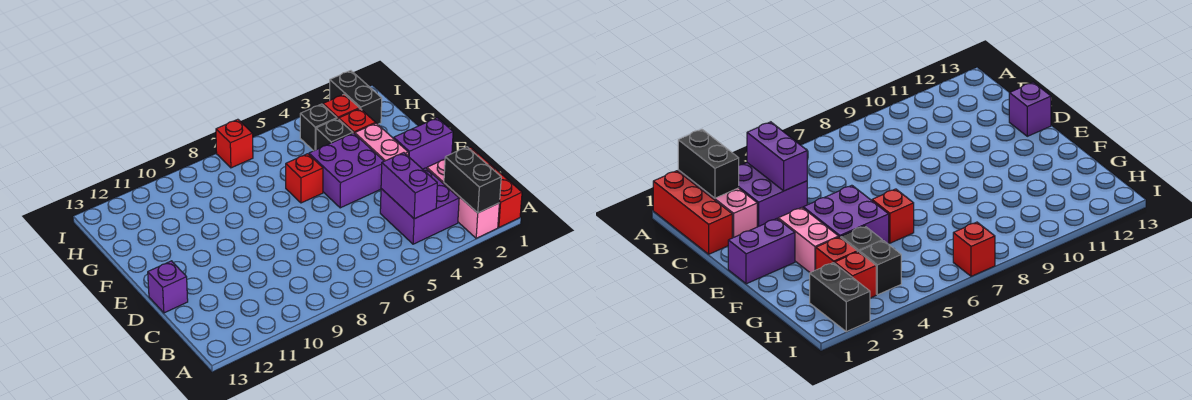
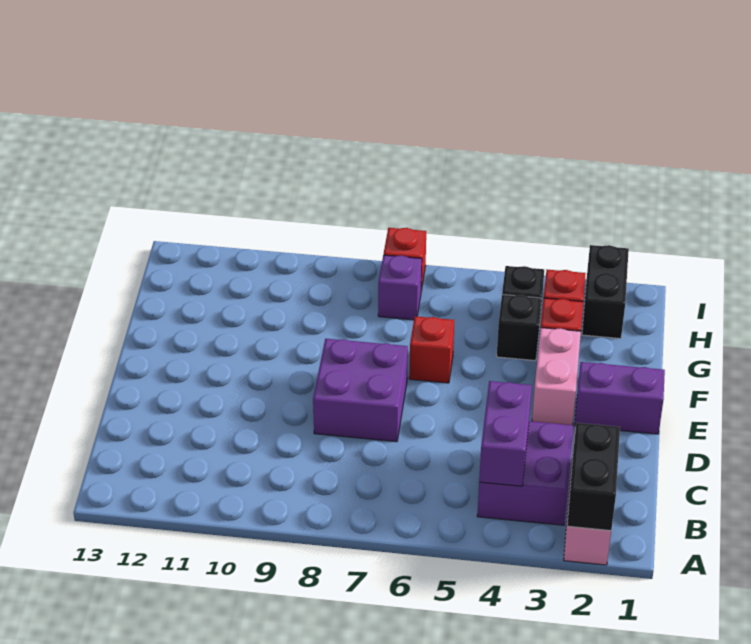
red brick A1:C1 level 1 -> none
purple brick D13 level 1 -> purple brick H7 level 1
purple brick E4:F5 level 1 -> purple brick D7:E8 level 1

